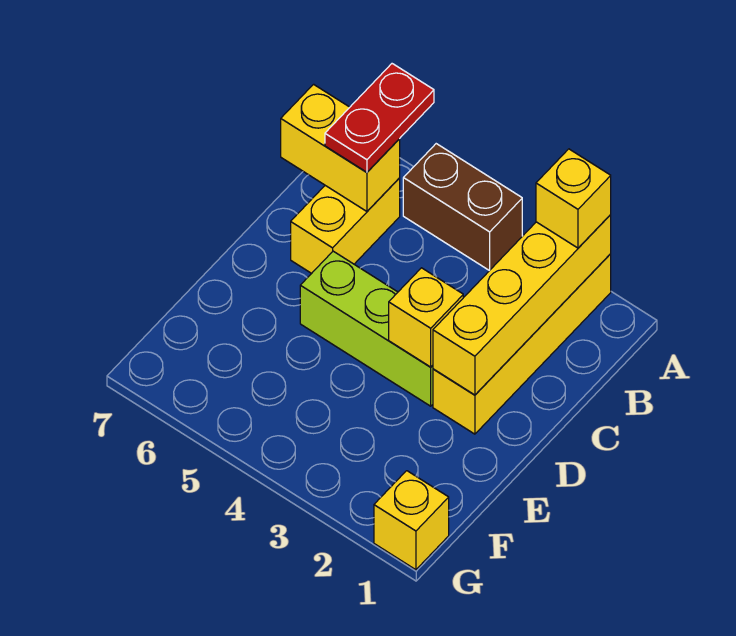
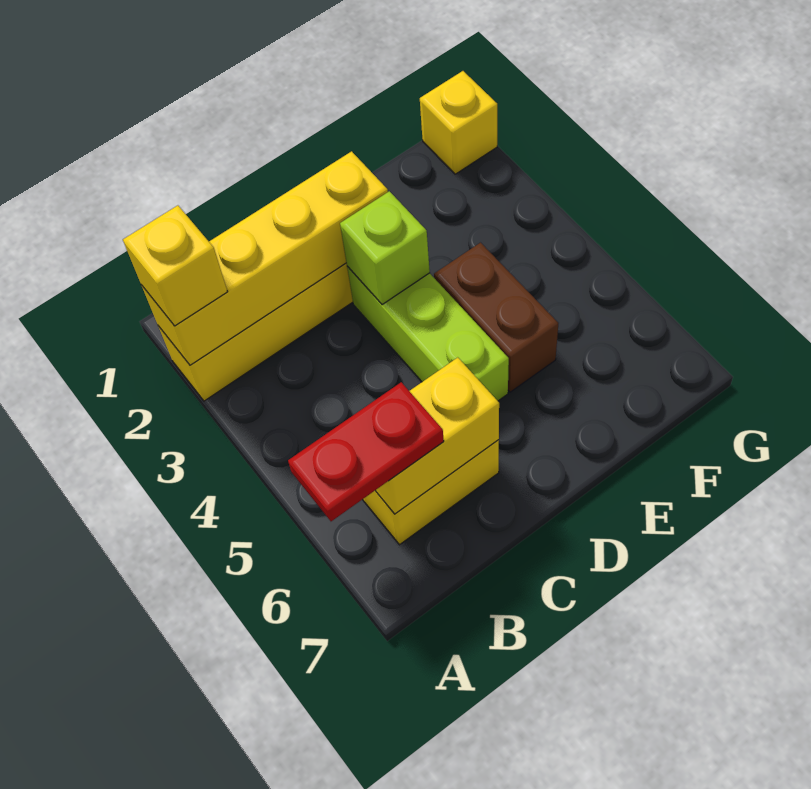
brown brick A4:A5 level 1 -> brown brick E4:E5 level 1
yellow brick B6:B7 level 2 -> yellow brick B6:C6 level 2
yellow brick D3 level 2 -> lime brick D3 level 2

